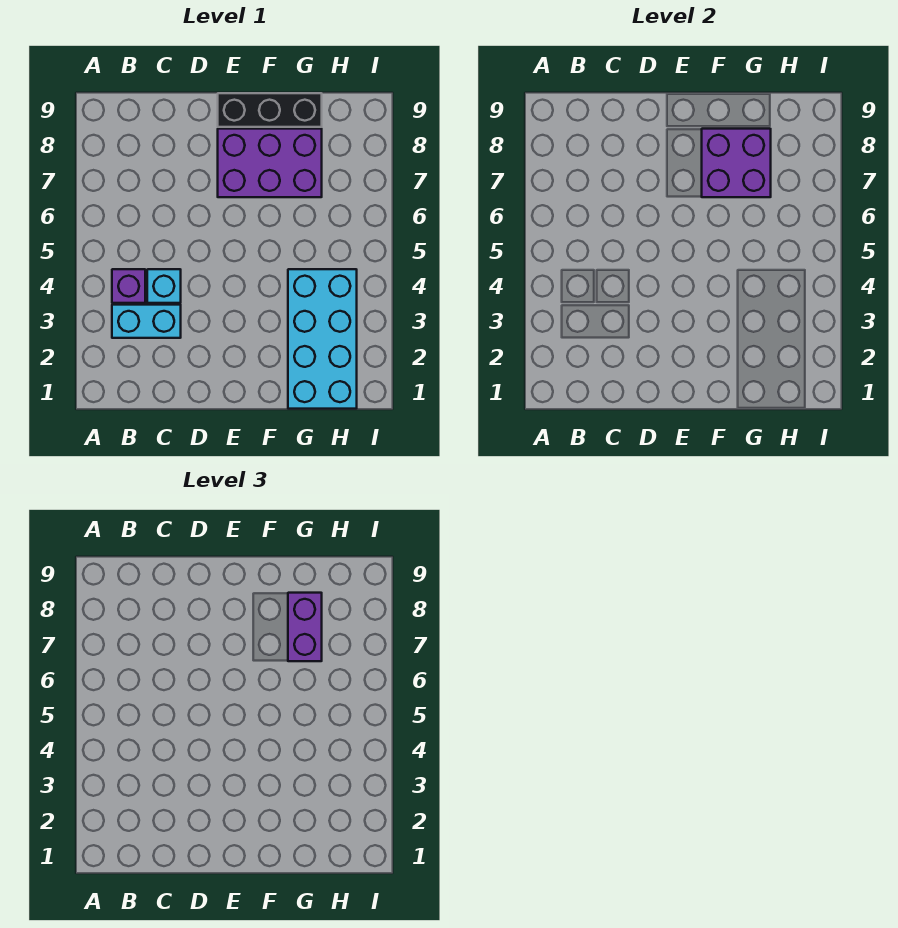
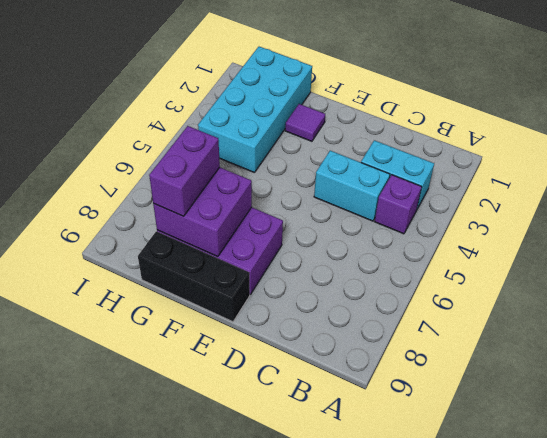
cyan brick C4 level 1 -> cyan brick C4:D4 level 1
none -> purple tile F2 level 1

